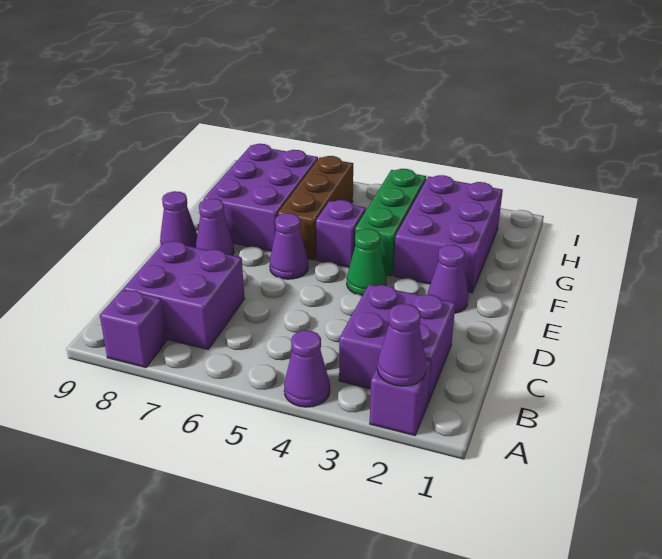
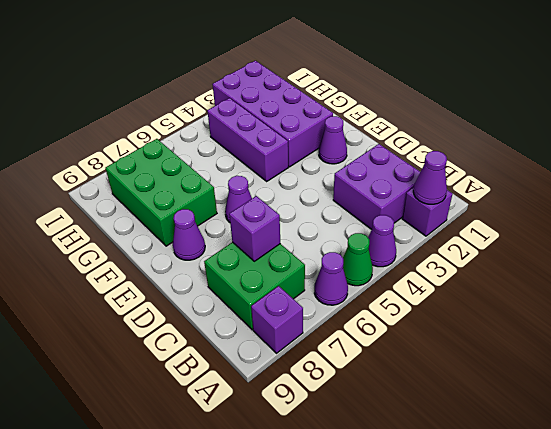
purple brick B7:C8 level 1 -> green brick B7:C8 level 1
green cone E4 level 1 -> green cone A5 level 1
purple cone E9 level 1 -> purple cone A6 level 1
purple brick F2:H3 level 1 -> purple brick F2:I3 level 1
green brick F4:H4 level 1 -> purple brick F4:H4 level 1
purple brick F5 level 1 -> purple brick C7 level 2
brown brick F6:H6 level 1 -> none
purple brick F7:H8 level 1 -> green brick F7:H8 level 1

